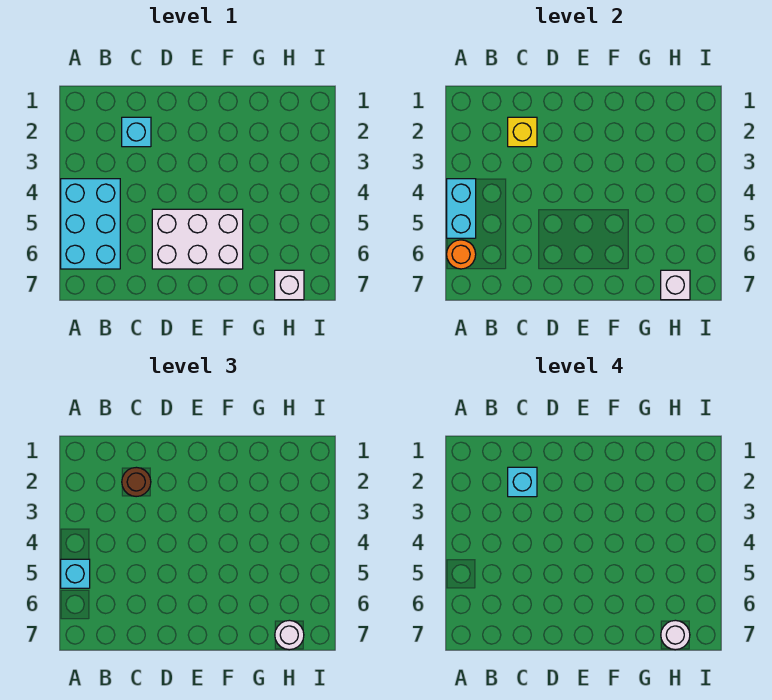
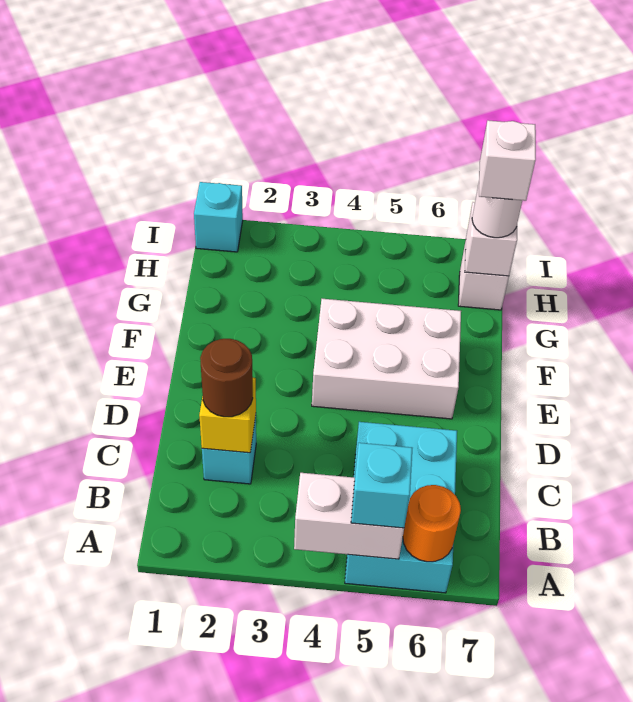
cyan brick A4:B6 level 1 -> cyan brick A5:C6 level 1
cyan brick A4:A5 level 2 -> white brick A4:A5 level 2
cyan brick C2 level 4 -> cyan brick I1 level 1
white brick D5:F6 level 1 -> white brick E4:F6 level 1
white round brick H7 level 4 -> white brick H7 level 4

